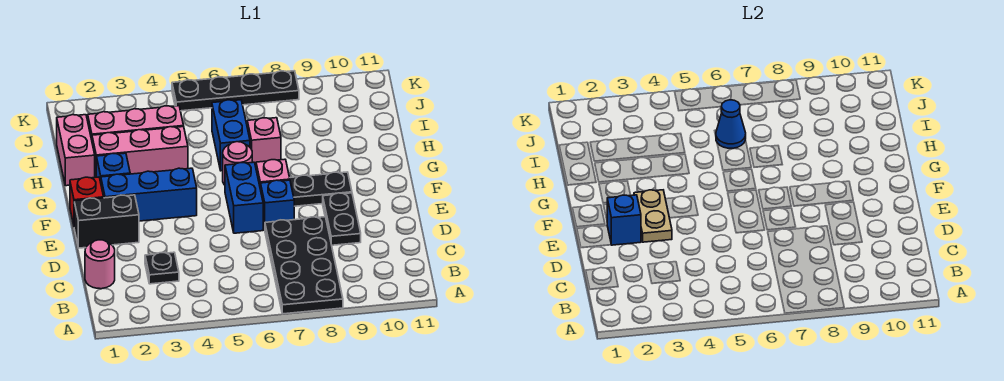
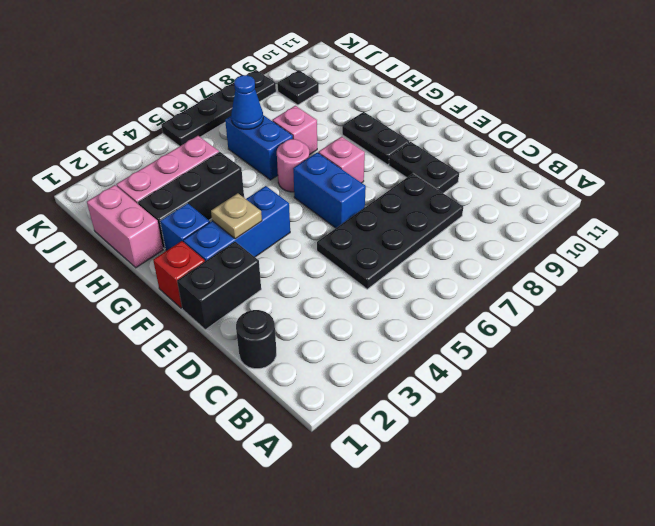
black plate A7:D8 level 1 -> black plate C5:D8 level 1
pink round brick C1 level 1 -> black round brick C1 level 1
black plate C3 level 1 -> black plate J9 level 1
blue brick E2 level 2 -> none
tan plate E3:F3 level 2 -> tan plate F3 level 2
blue brick E7 level 1 -> none
black plate F8:F9 level 1 -> black plate F9:G9 level 1
pink brick H2:H4 level 1 -> black brick H2:H4 level 1

